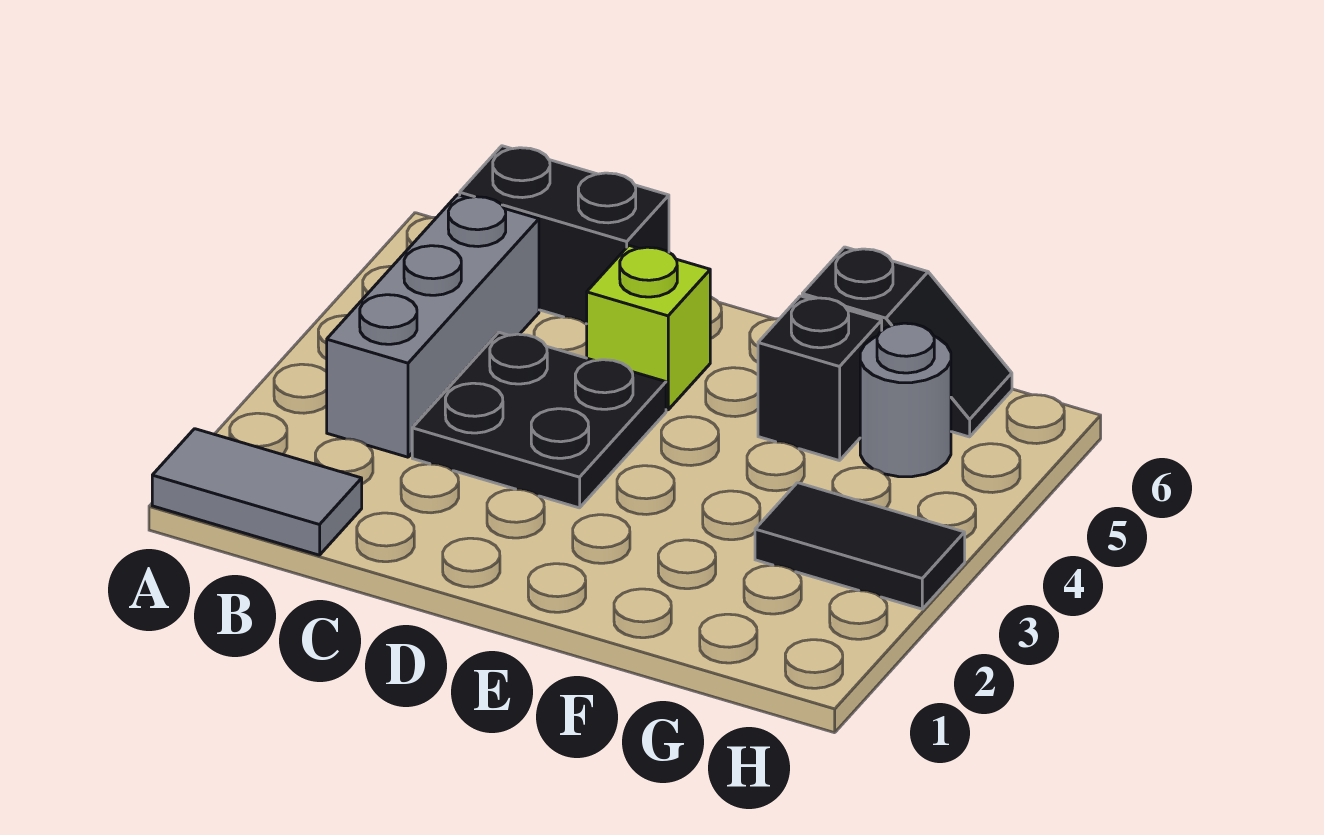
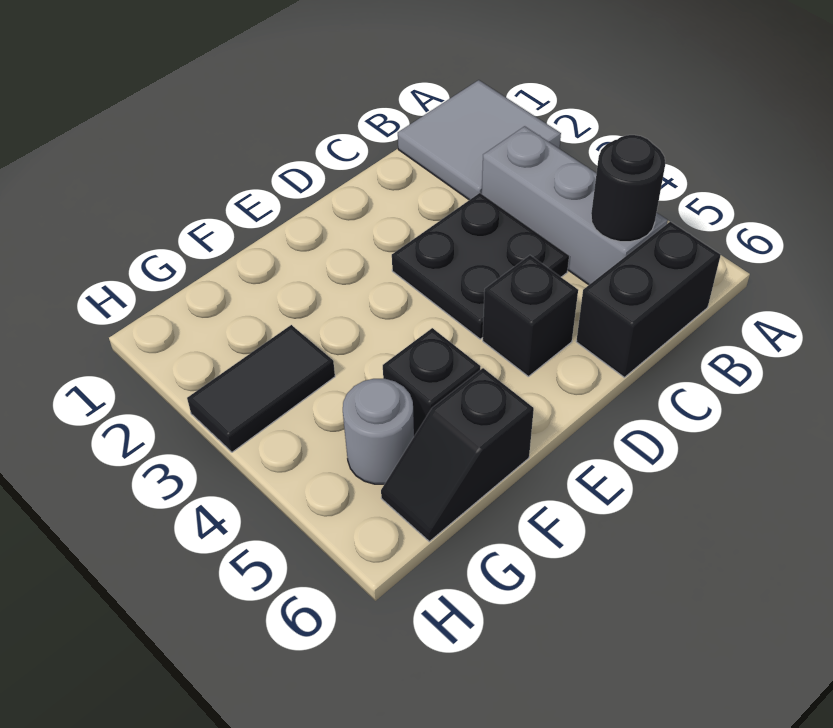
grey tile A1:B1 level 1 -> grey tile A1:B2 level 1
none -> black round brick B5 level 2
lime brick D5 level 1 -> black brick D5 level 1

